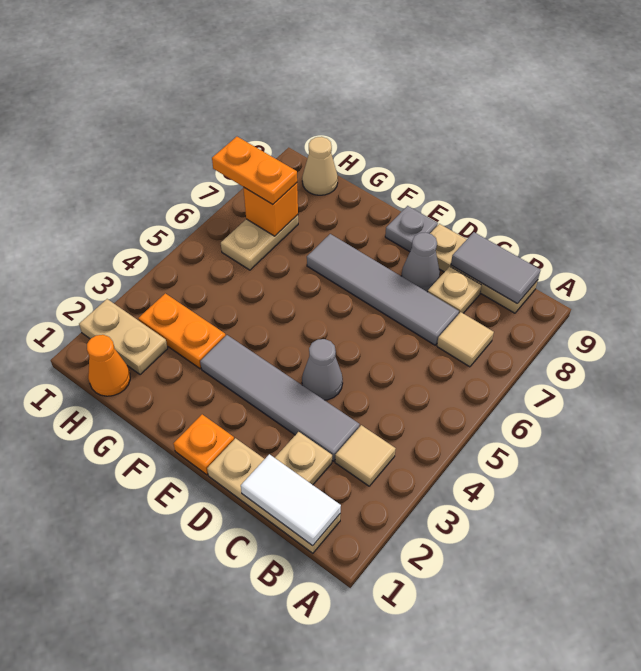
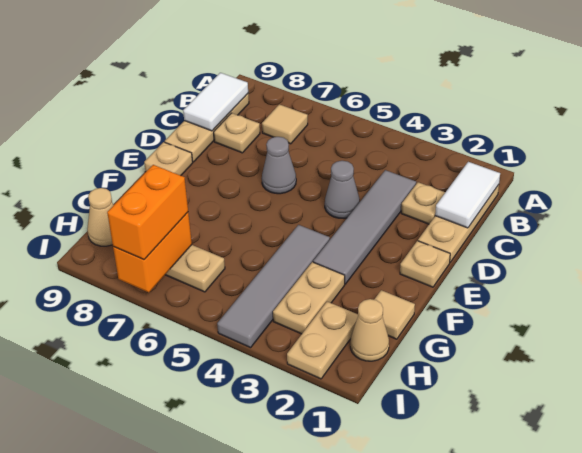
tan tile B3 level 1 -> tan tile G1 level 1
grey tile B9:C9 level 2 -> white tile B9:C9 level 2
grey tile C7:F7 level 1 -> grey tile F4:I4 level 1
grey cone D8 level 1 -> grey cone D6 level 1
orange plate E1 level 1 -> tan plate E1 level 1
grey plate E9 level 1 -> tan plate E9 level 1
orange plate G3:H3 level 1 -> tan plate G3:H3 level 1
orange cone H1 level 1 -> tan cone H1 level 1
orange brick H7 level 2 -> orange brick H7:I7 level 2
orange plate H7:I7 level 3 -> orange brick H7:I7 level 3

